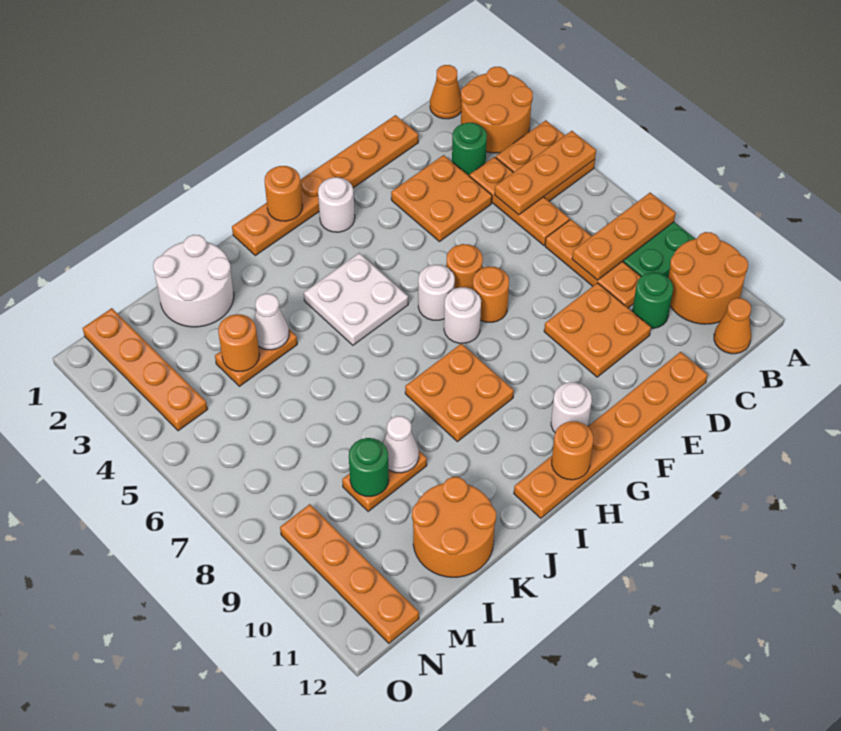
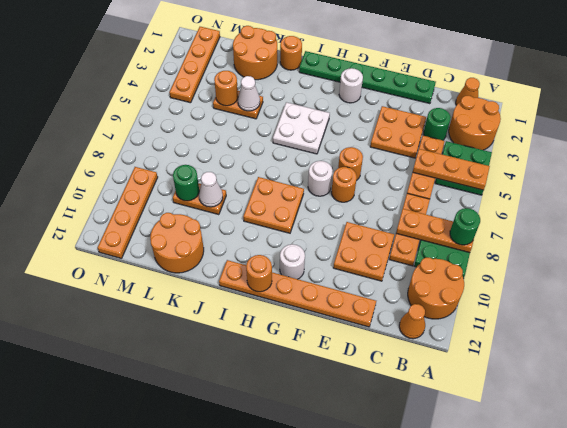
orange plate A4:B5 level 1 -> green plate A4:B5 level 1
green round brick C10 level 1 -> green round brick A8 level 3
orange plate D1:I1 level 1 -> green plate D1:I1 level 1
white round brick G6 level 1 -> none
orange round brick H1 level 2 -> orange round brick J1 level 1
white round brick K1:L2 level 1 -> orange round brick K1:L2 level 1

